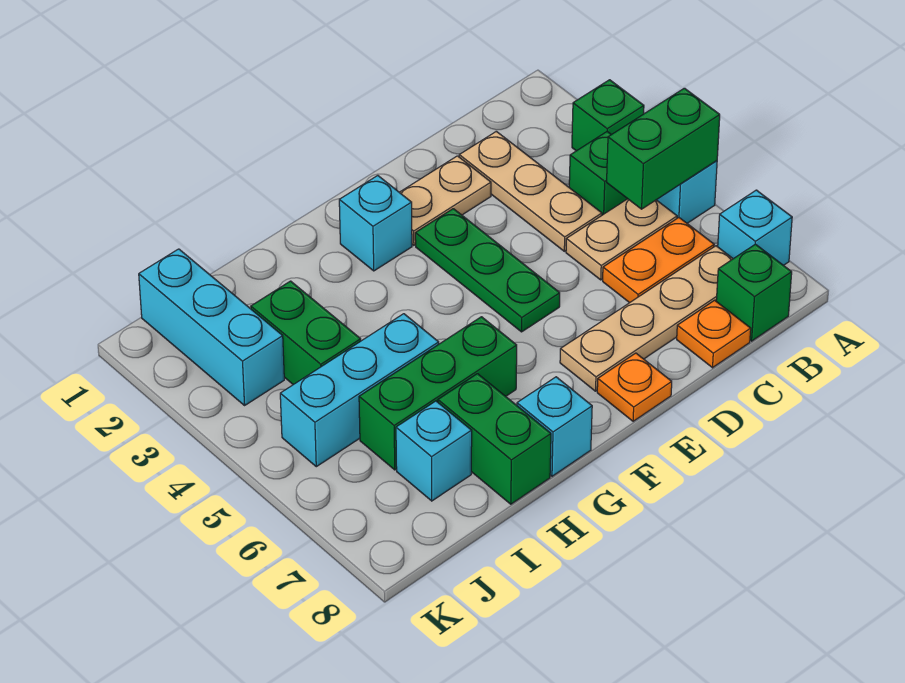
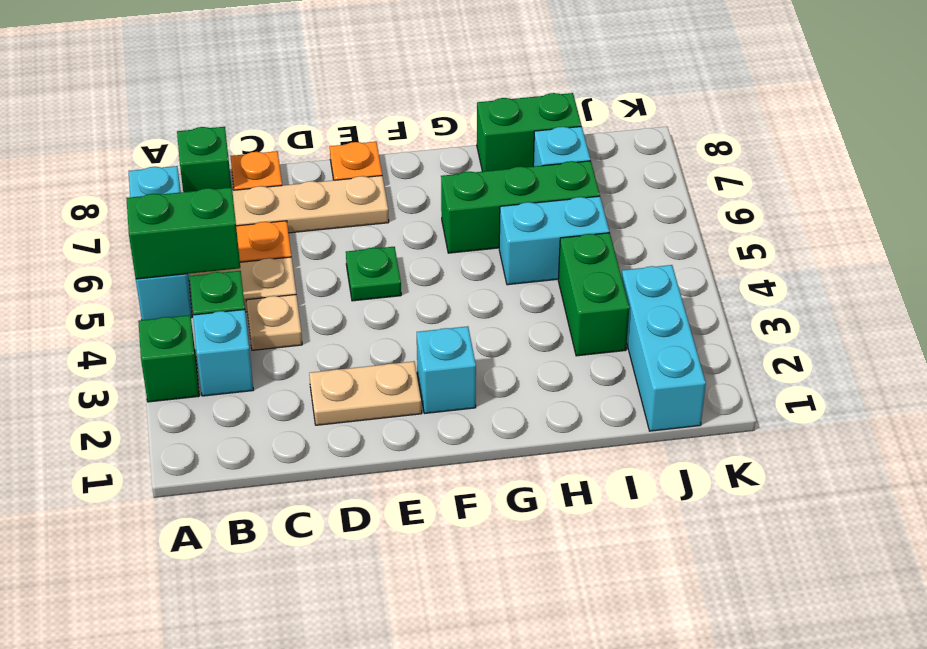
tan plate C2:C4 level 1 -> tan plate C4 level 1
green plate E3:E5 level 1 -> green plate E5 level 1
cyan brick G8 level 1 -> cyan brick B3 level 1
cyan brick H5:J5 level 1 -> cyan brick H5:I5 level 1
green brick H7:H8 level 1 -> green brick H8:I8 level 1

